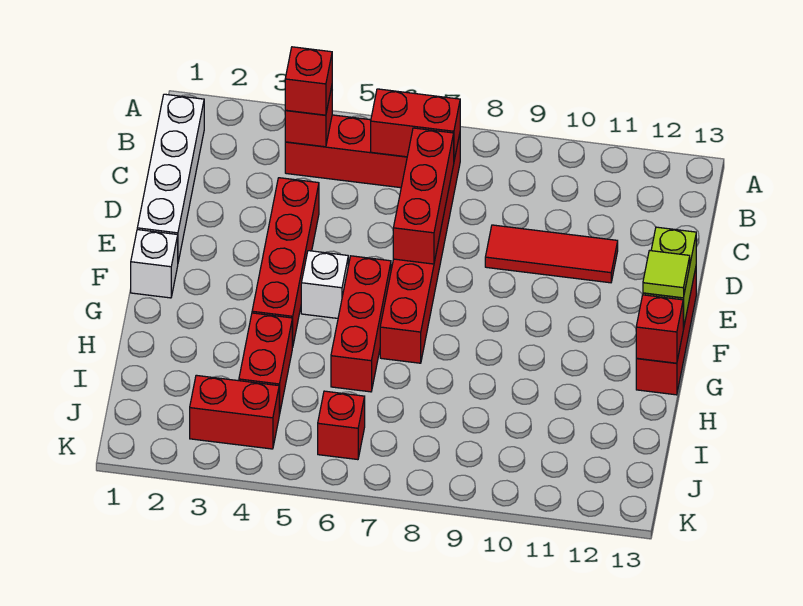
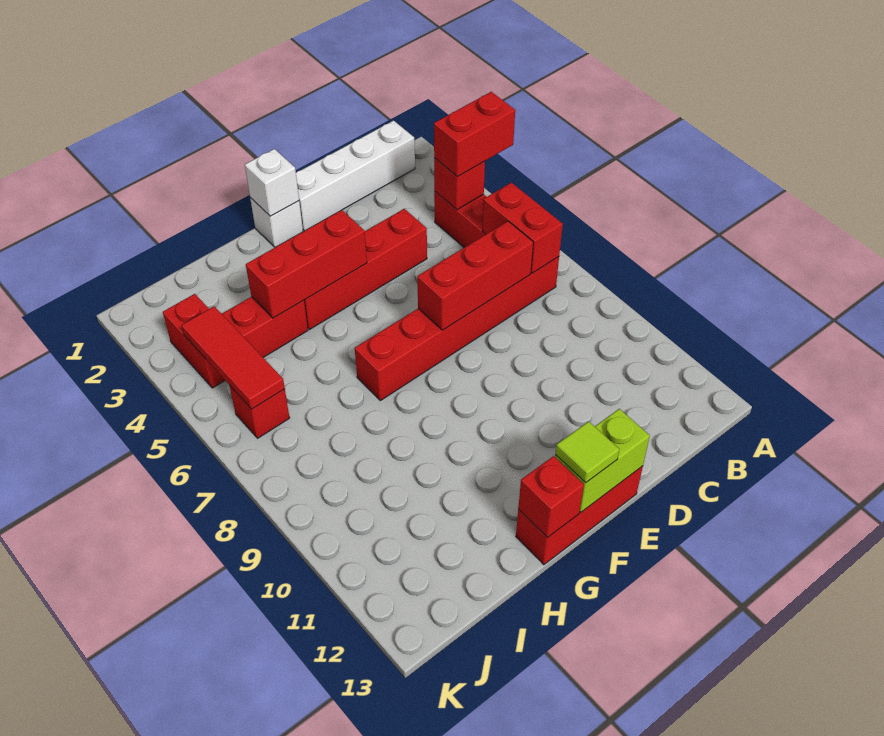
red brick B4 level 3 -> red brick A4:B4 level 3
red tile D9:D11 level 1 -> red tile J4:J6 level 2
white brick F5 level 1 -> white brick F1 level 2
red brick F6:H6 level 1 -> red brick F4:H4 level 2

